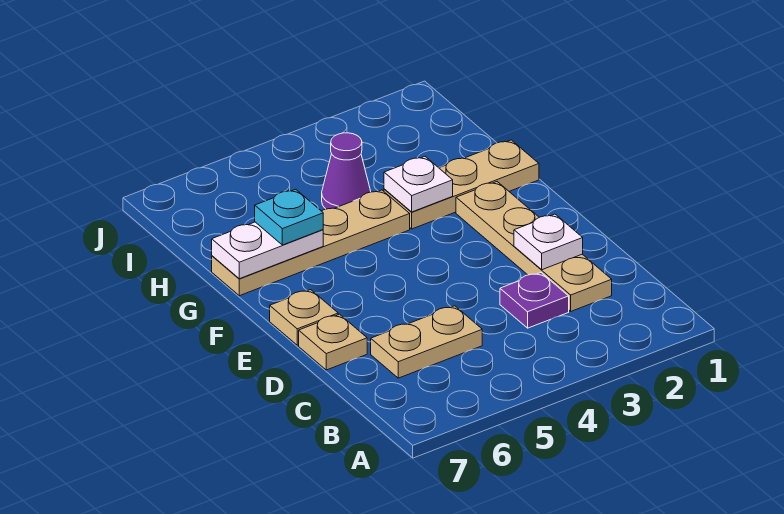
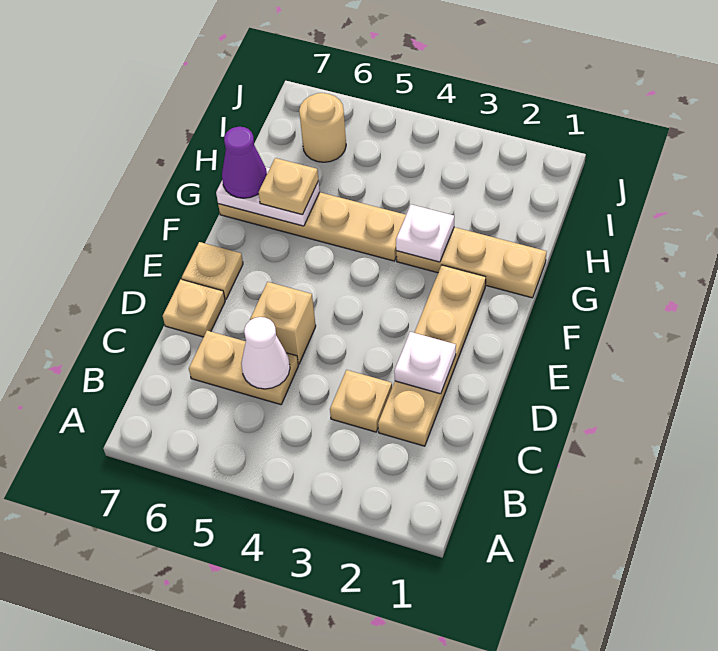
purple plate C3 level 1 -> tan plate C3 level 1
none -> white cone C5 level 2
none -> tan brick D5 level 1
cyan plate G6 level 3 -> tan plate G6 level 3
purple cone H4 level 1 -> purple cone G7 level 3
none -> tan round brick I6 level 1

